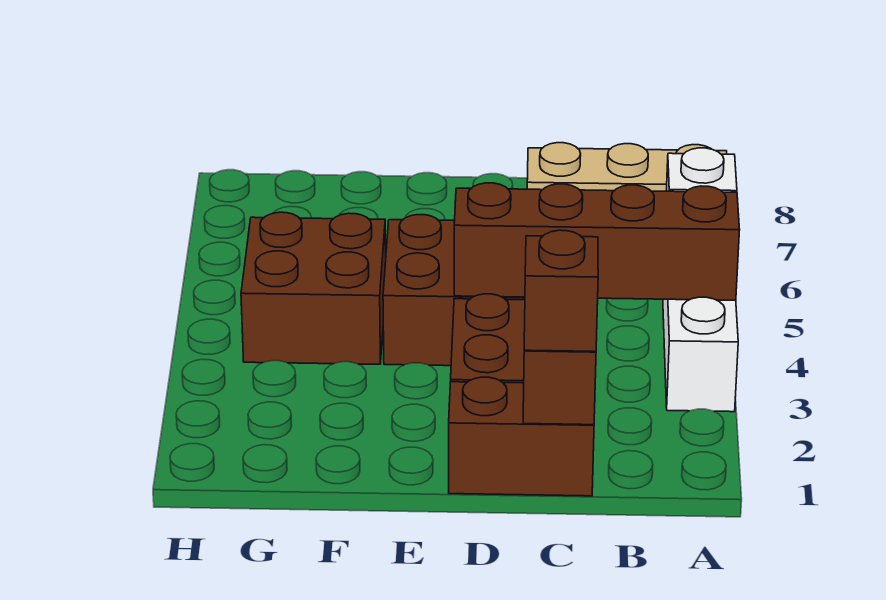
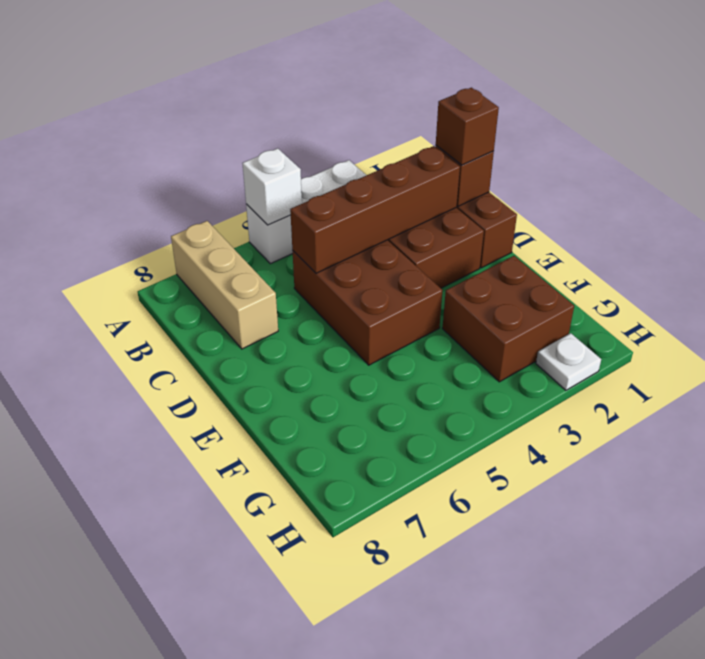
brown brick A4:D4 level 2 -> brown brick C2:C5 level 2
brown brick F4:G5 level 1 -> brown brick F2:G3 level 1
none -> white plate H2 level 1

